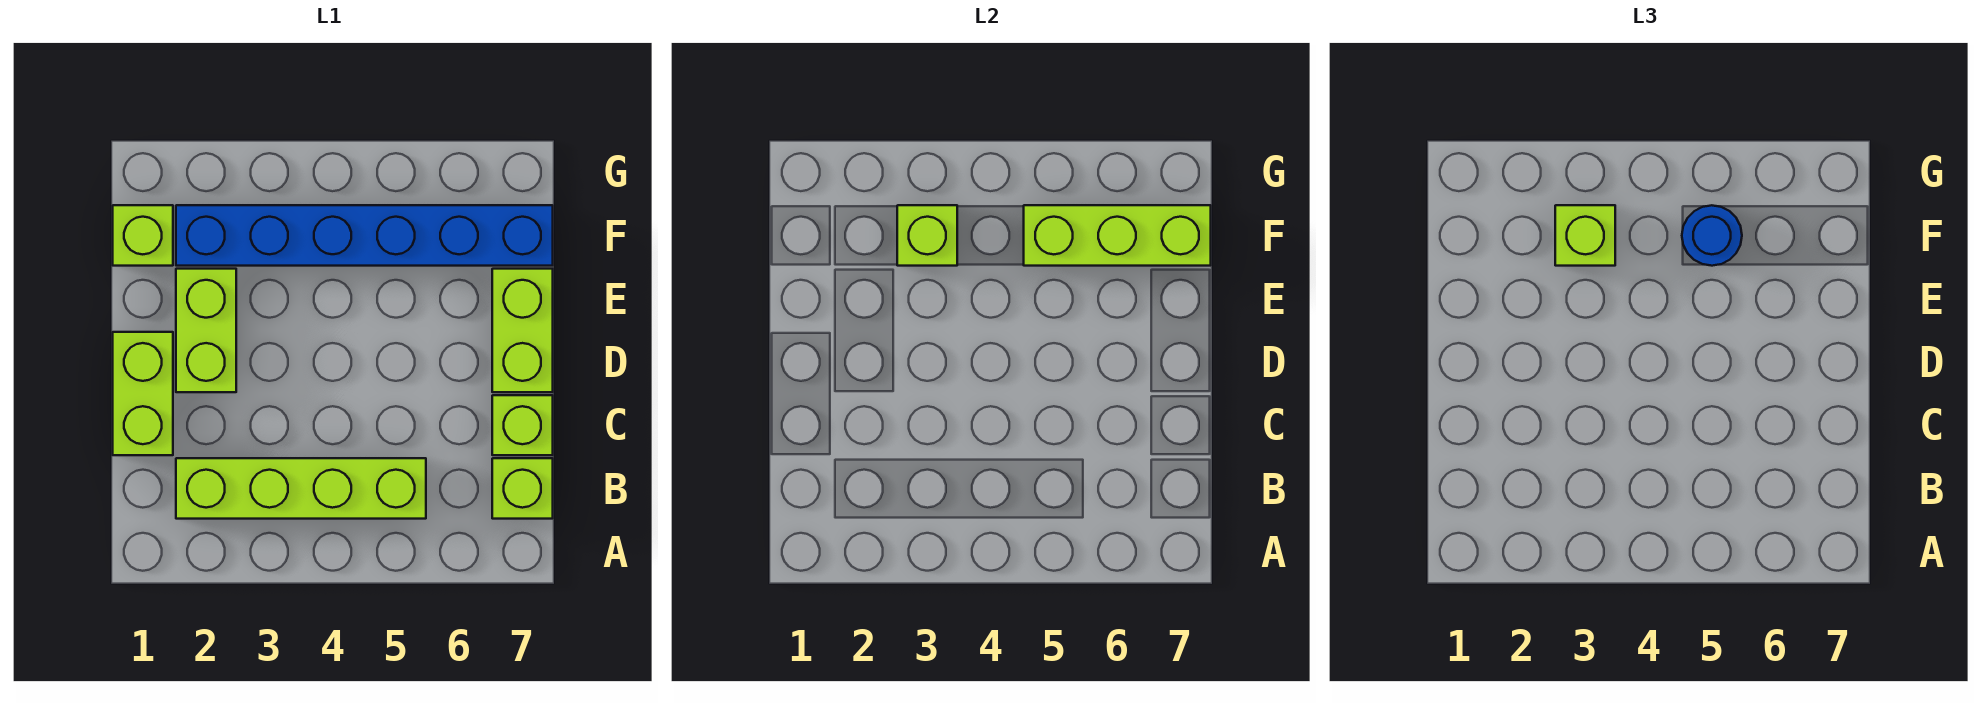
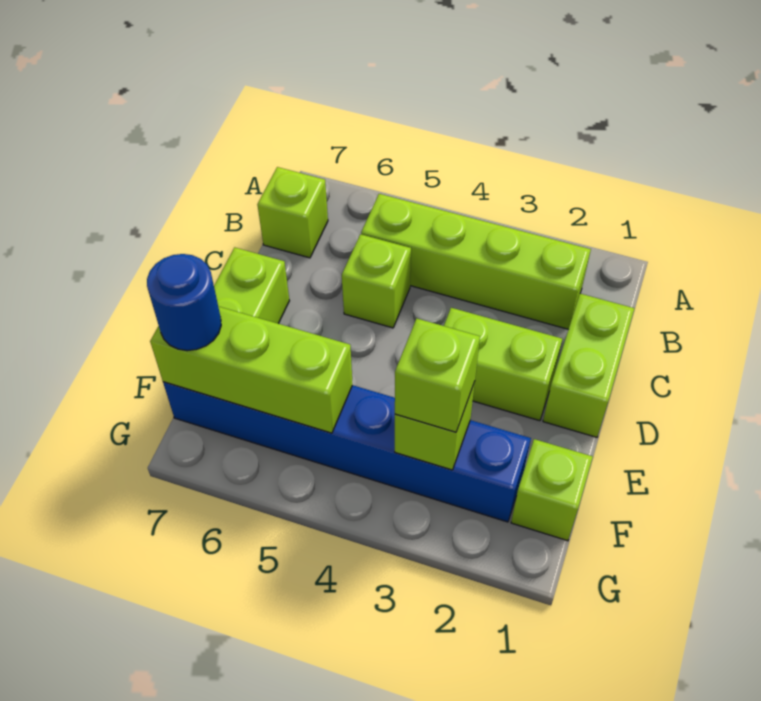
lime brick C7 level 1 -> lime brick C5 level 1
lime brick D2:E2 level 1 -> lime brick D2:D3 level 1
blue round brick F5 level 3 -> blue round brick F7 level 3

